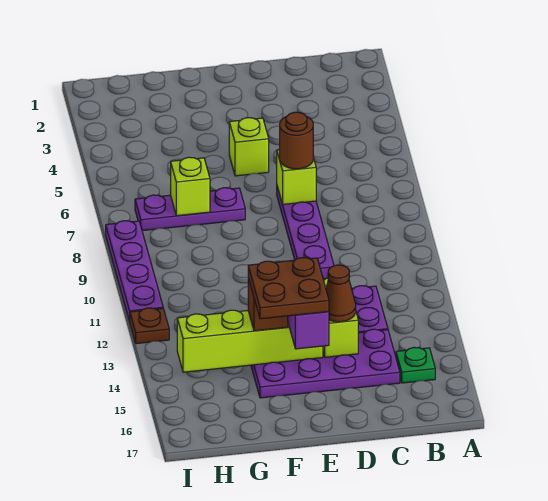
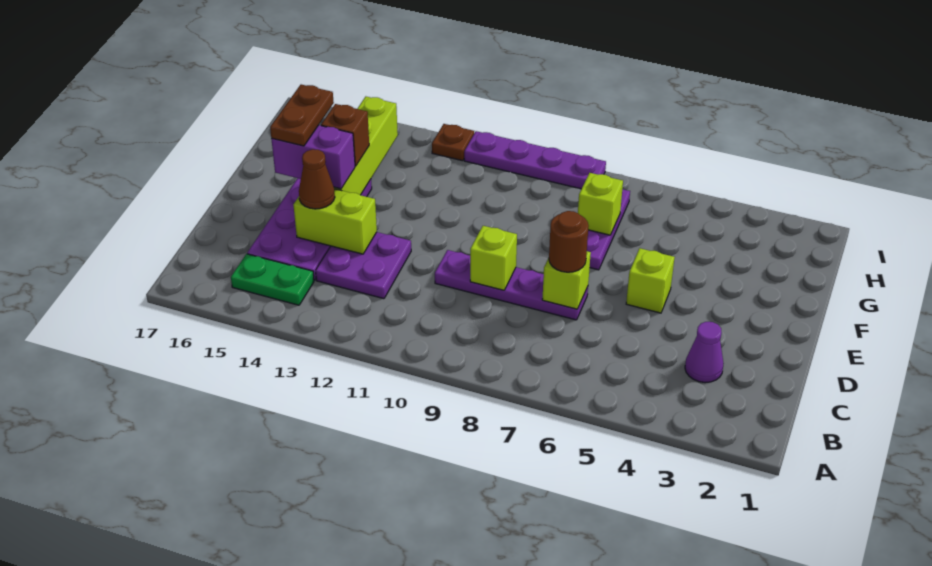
green plate B15 level 1 -> green plate B14:B15 level 1
none -> purple cone C3 level 1
none -> lime brick D9 level 2
brown plate E14:F15 level 4 -> brown plate E15:F15 level 4

